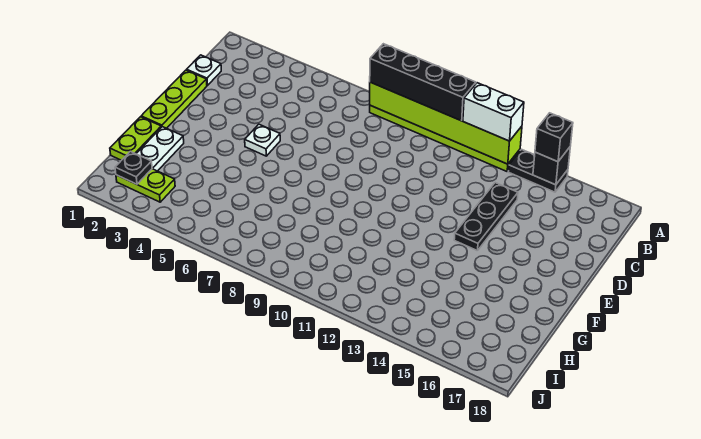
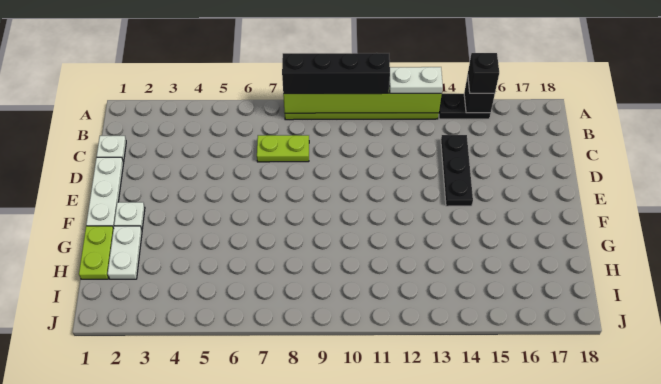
white brick A12:A13 level 3 -> white plate A12:A13 level 3
lime plate D1:F1 level 1 -> white plate D1:F1 level 1
white plate E5 level 1 -> white plate F2 level 1
lime plate I2:I3 level 1 -> lime plate C7:C8 level 1
black plate I2 level 2 -> none

